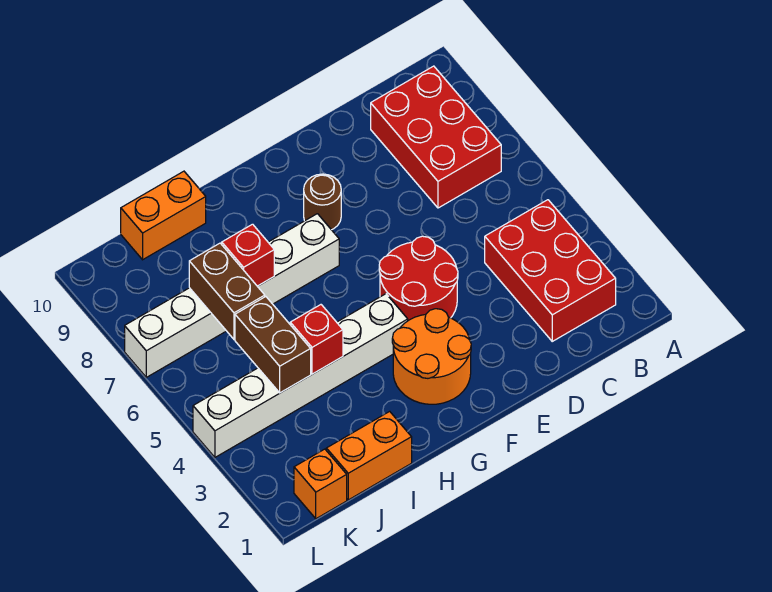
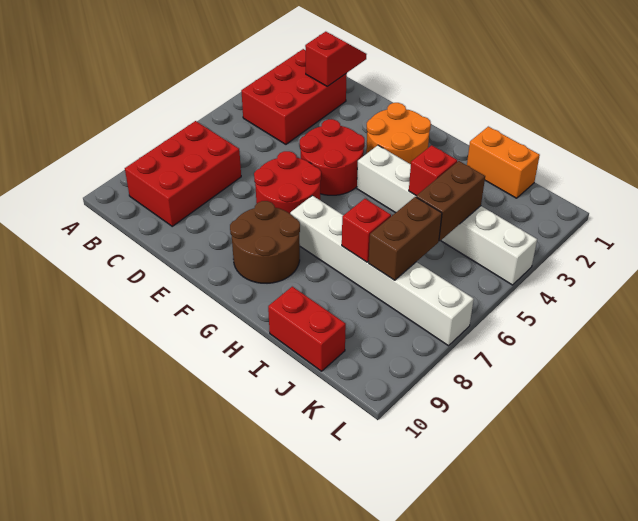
none -> red slope C1:C2 level 2 top 2
none -> red round brick E6:F7 level 1
brown round brick F8 level 1 -> brown round brick F8:G9 level 1
orange brick I10:J10 level 1 -> red brick I10:J10 level 1
orange brick K1 level 1 -> none

